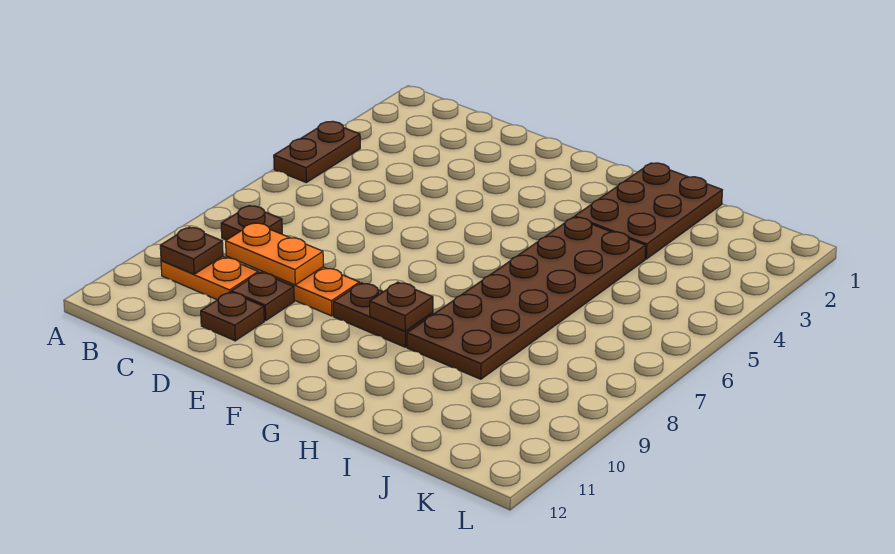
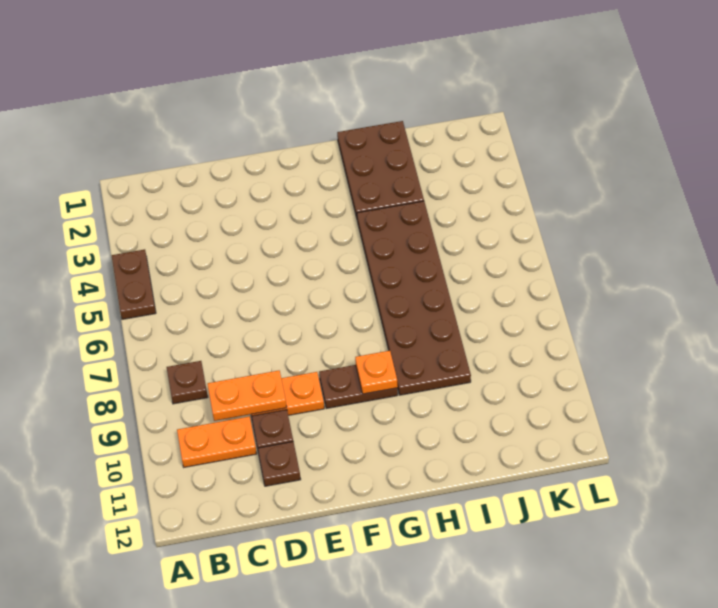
brown plate B10 level 2 -> none
brown plate G9 level 2 -> orange plate G9 level 2

